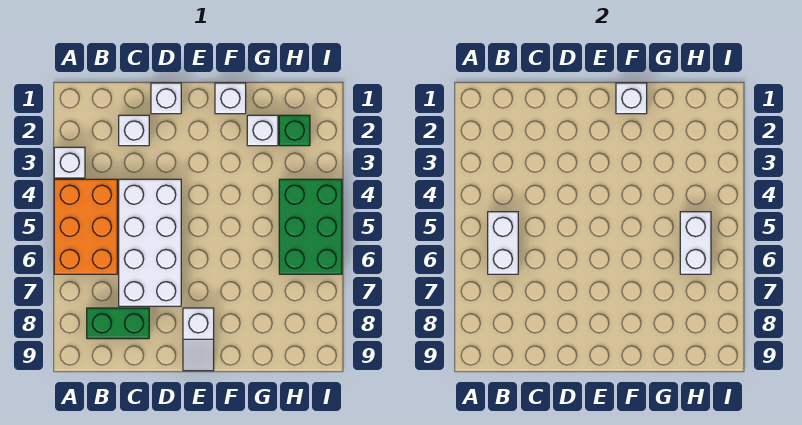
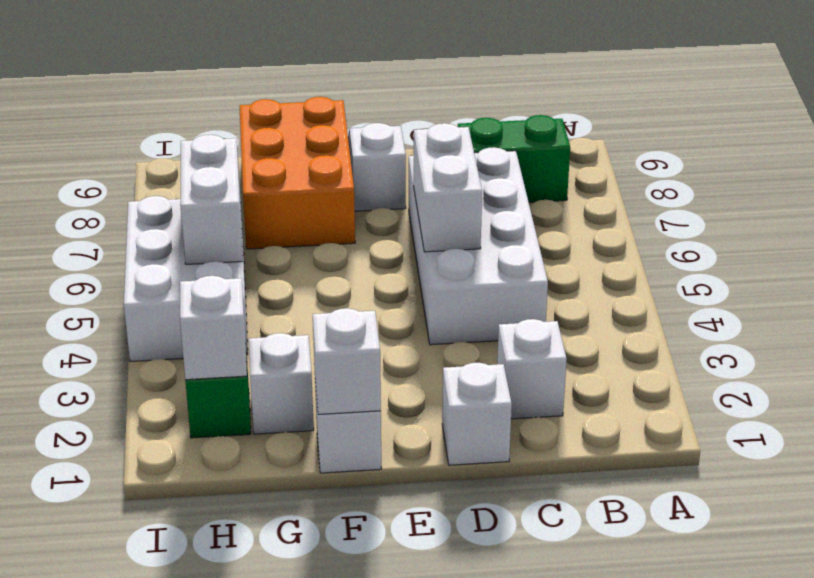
white brick A3 level 1 -> white brick H2 level 2
orange brick A4:B6 level 1 -> orange brick F7:G9 level 1
white brick B5:B6 level 2 -> white brick D5:D6 level 2
green brick H4:I6 level 1 -> white brick H4:I6 level 1

